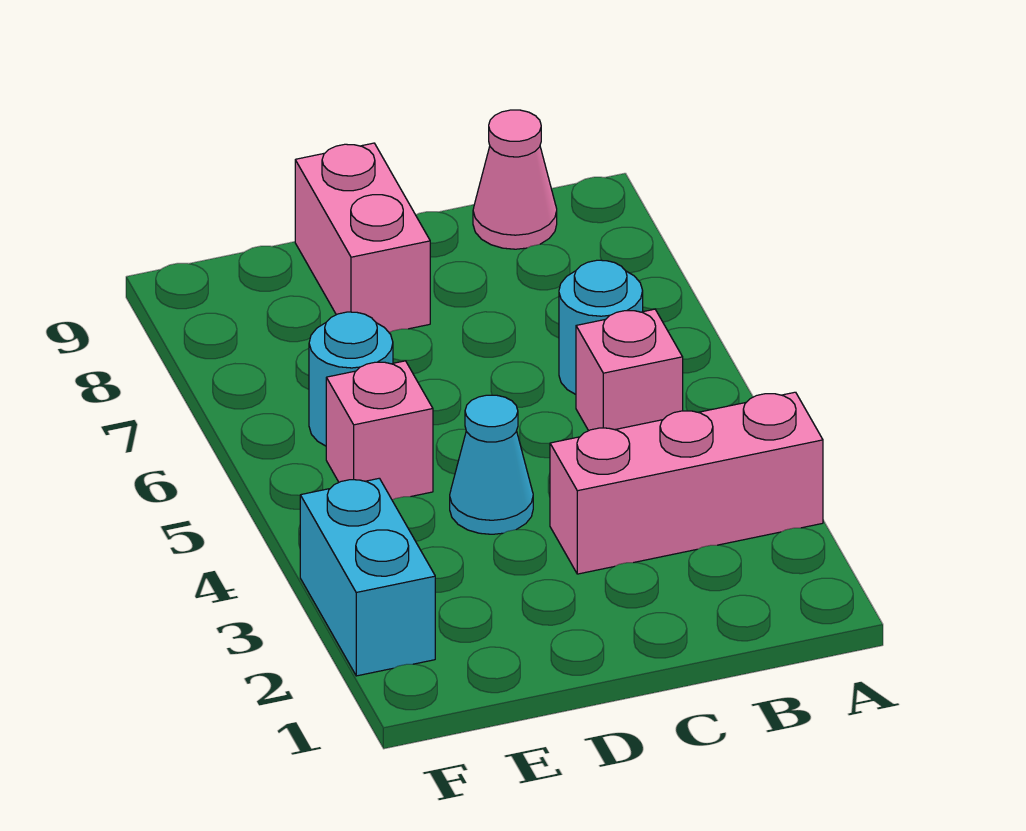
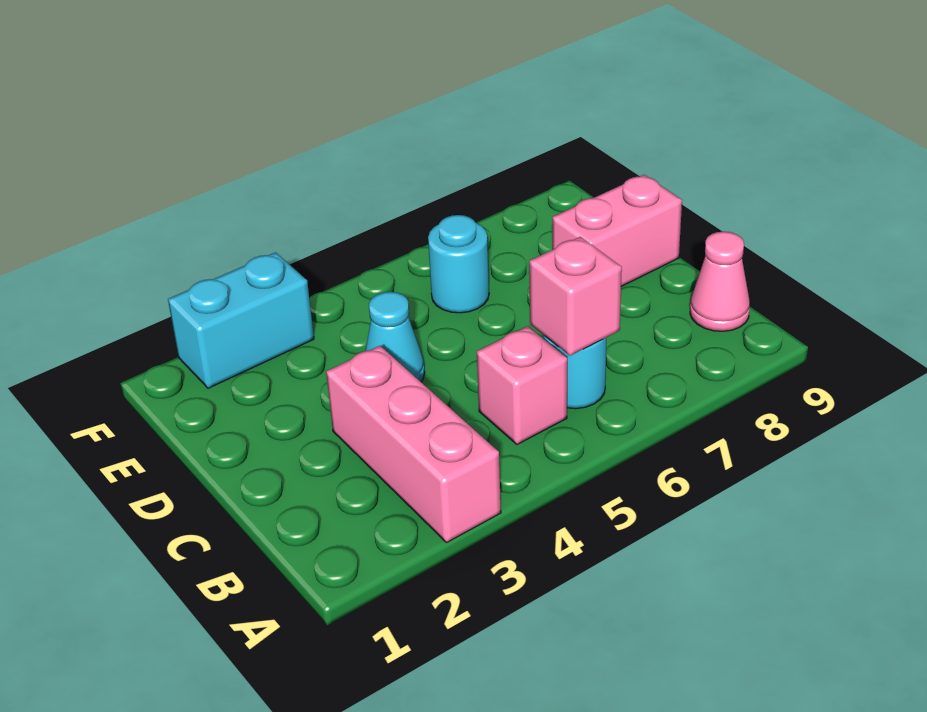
pink brick E5 level 1 -> pink brick B6 level 2

